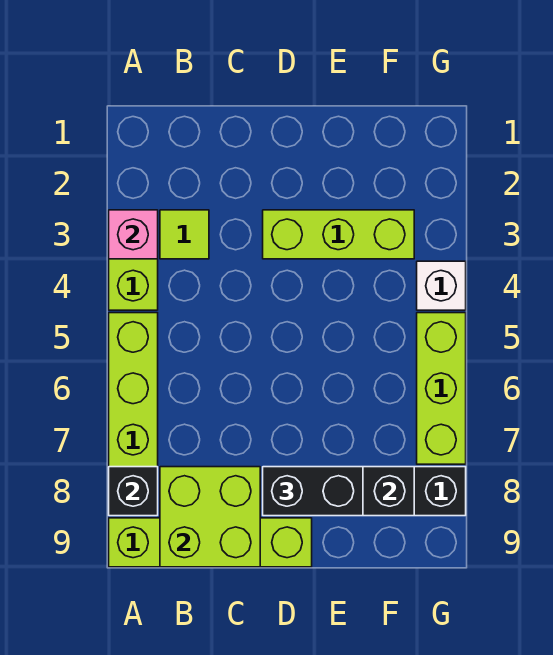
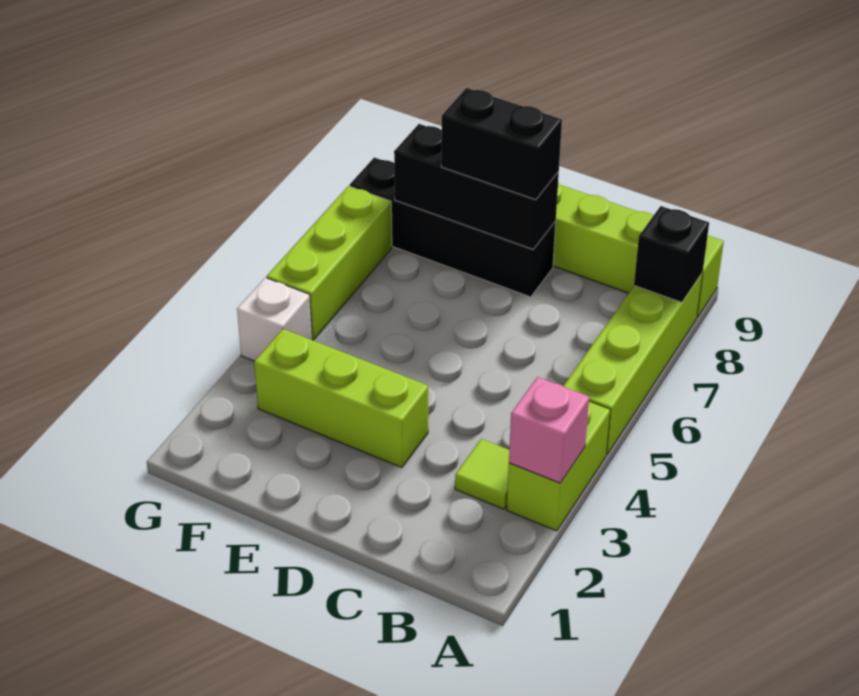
lime brick B8:C9 level 2 -> none

